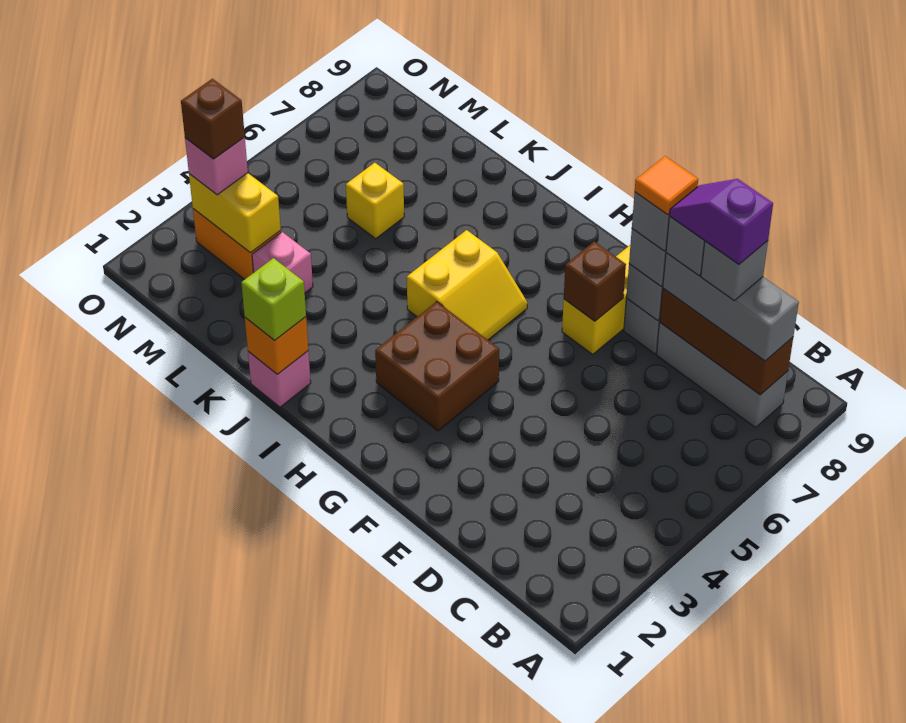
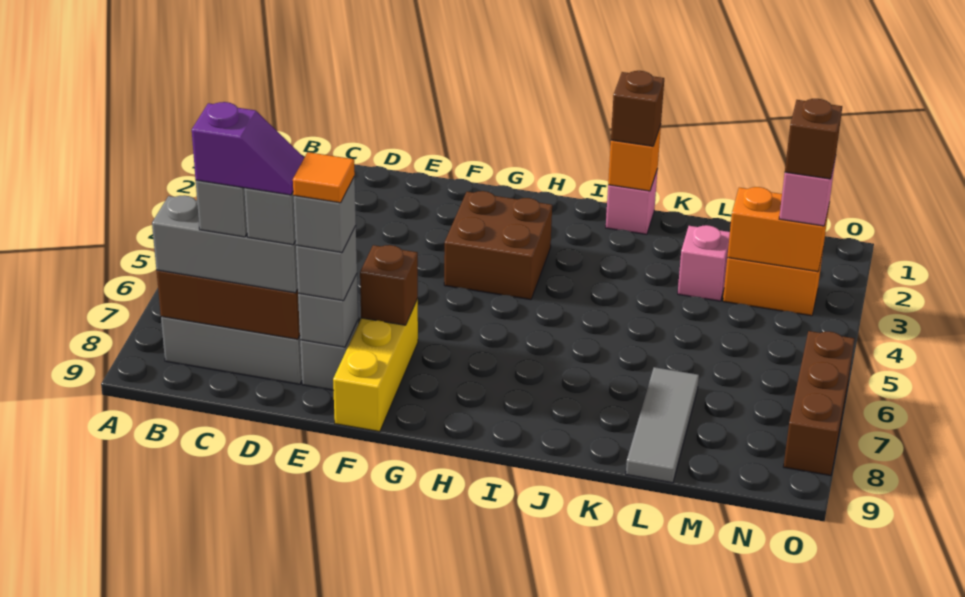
yellow slope H5:I6 level 1 top I -> none
lime brick J1 level 3 -> brown brick J1 level 3
yellow brick L6 level 1 -> none
none -> grey tile L7:L9 level 1
yellow brick M3:N3 level 2 -> orange brick M3:N3 level 2
none -> brown brick O6:O8 level 1

